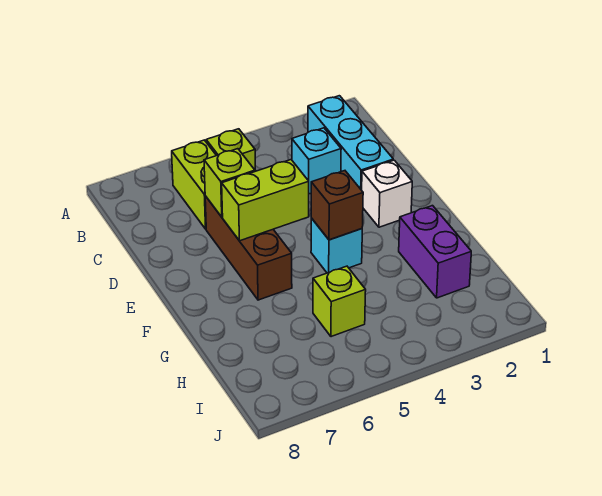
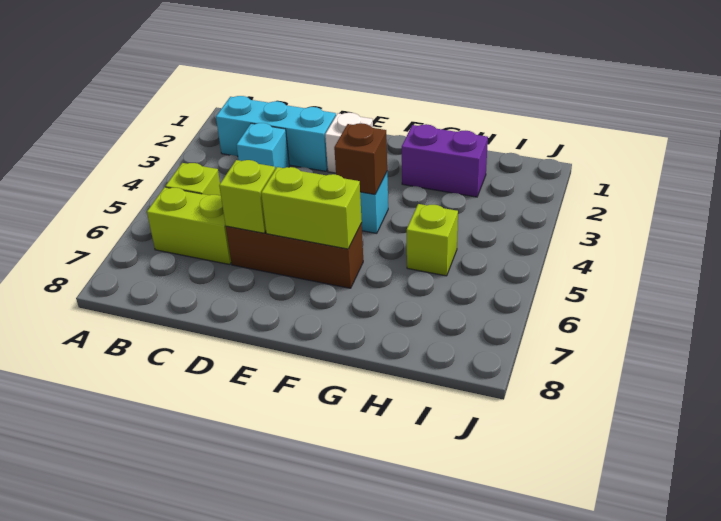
lime brick E5:E6 level 2 -> lime brick E6:F6 level 2

